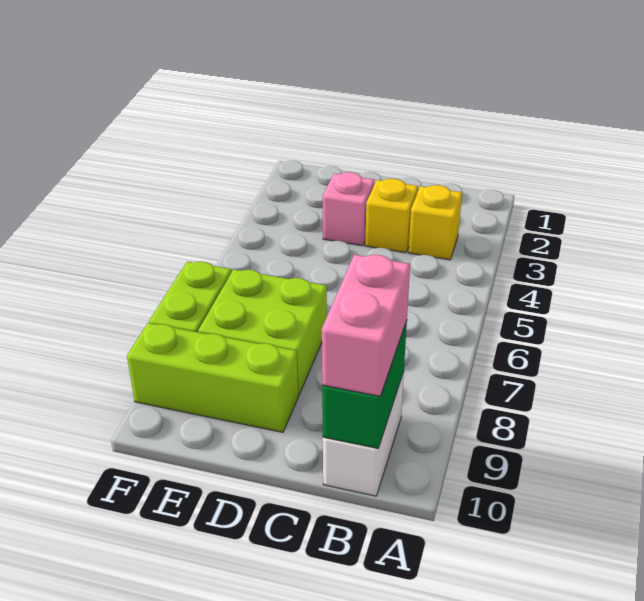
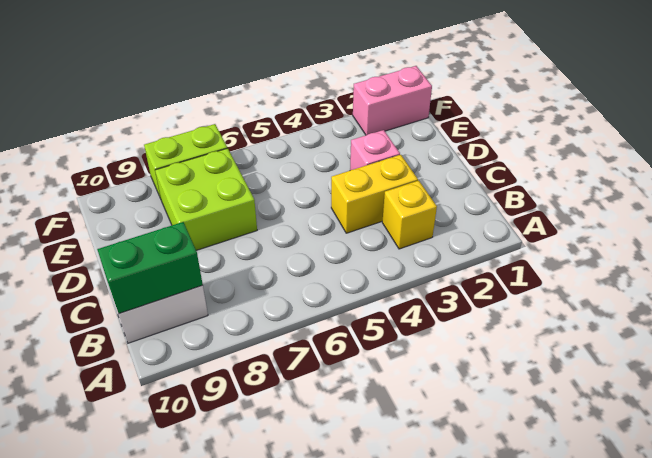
pink brick B9:B10 level 3 -> pink brick F1:F2 level 1
yellow brick C3 level 1 -> yellow brick C3:C4 level 1
lime brick D9:F9 level 1 -> none

